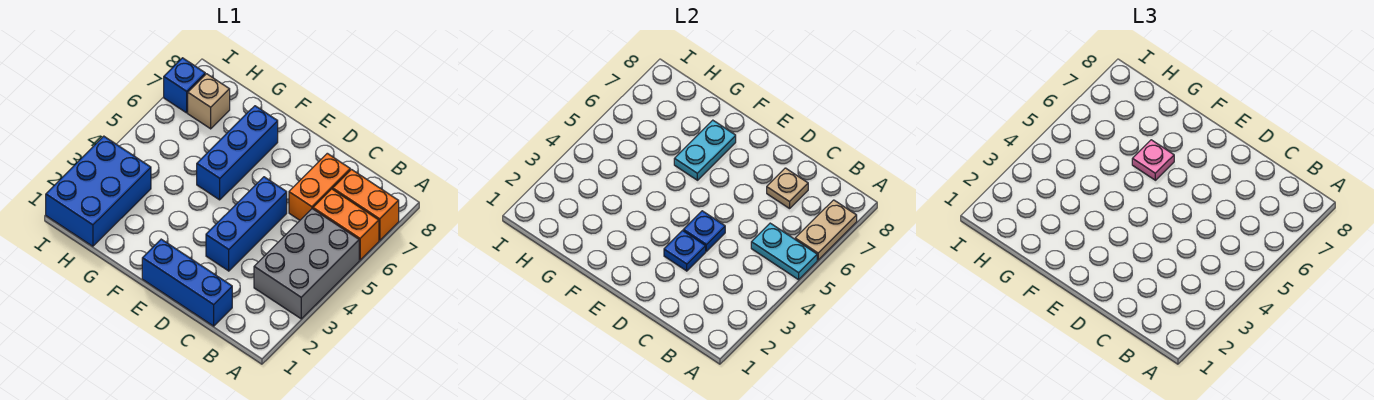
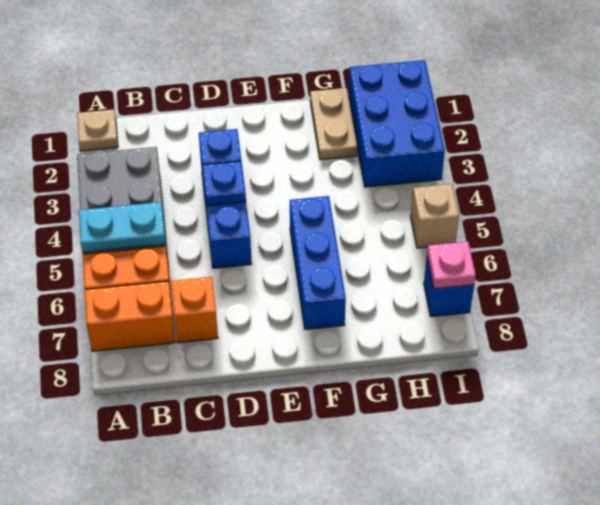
tan plate A6:A7 level 2 -> tan plate G1:G2 level 1
blue brick C1:E1 level 1 -> none
orange brick C6:C7 level 1 -> orange brick C7 level 1
tan plate C7 level 2 -> tan plate A1 level 1
cyan plate F6:F7 level 2 -> none
pink plate F6 level 3 -> pink plate I7 level 2
tan brick H7 level 1 -> tan brick I5 level 1

